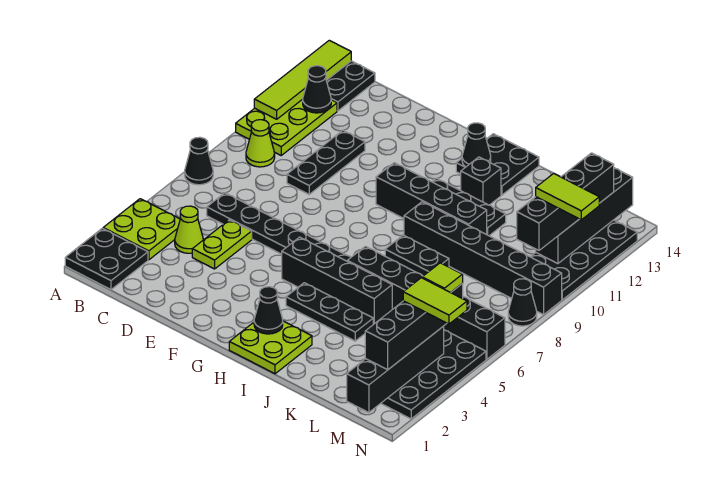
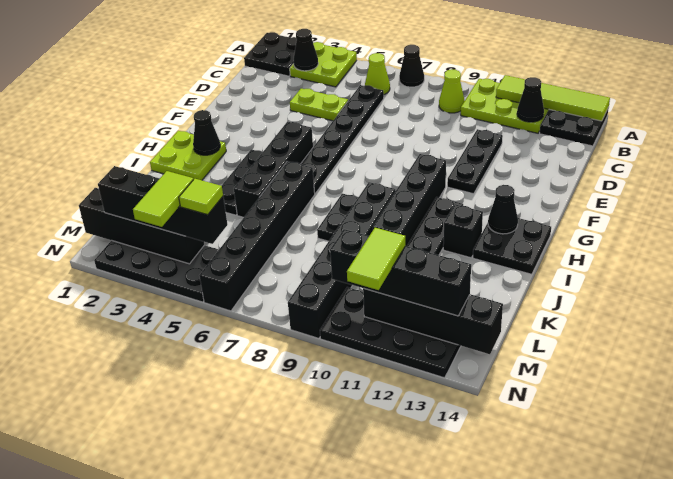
lime cone C4 level 1 -> lime cone B6 level 1
black plate D9:D11 level 1 -> black plate D11:F11 level 1
black cone N8 level 1 -> black cone B3 level 2

